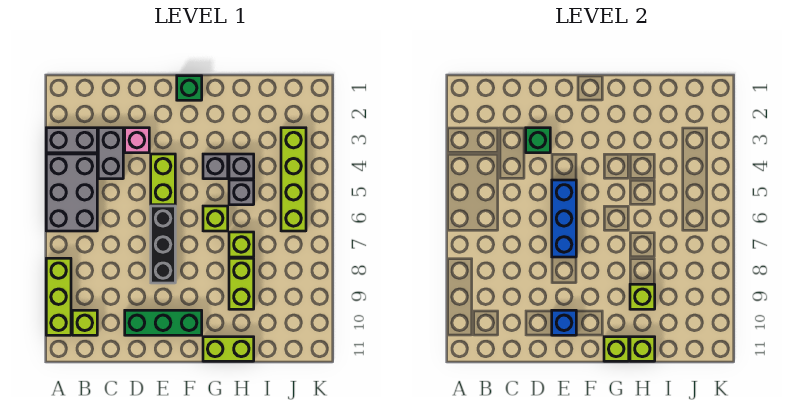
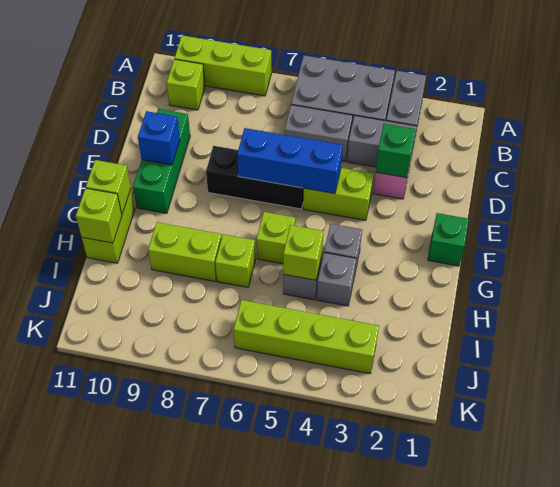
none -> grey brick C5:C6 level 1
lime brick H9 level 2 -> lime brick H5 level 2

